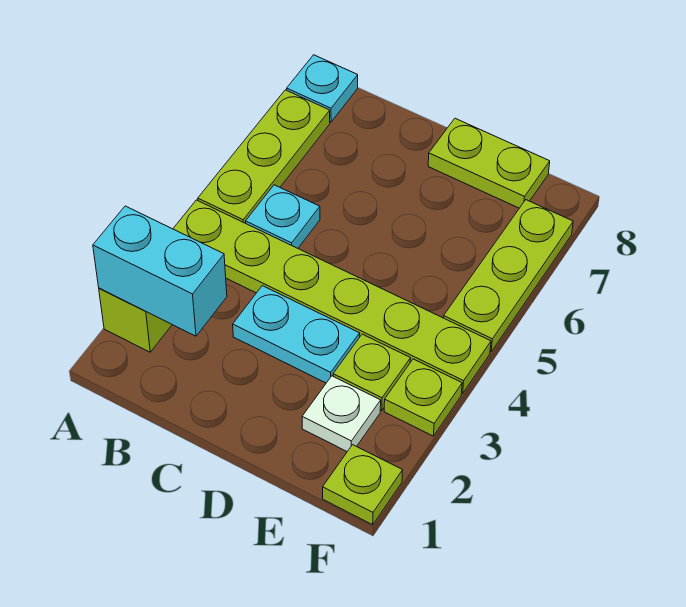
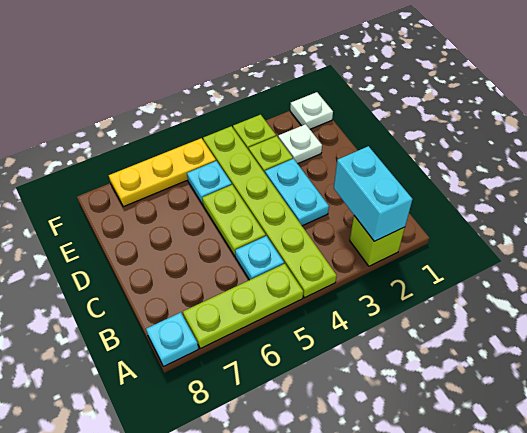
lime plate D8:E8 level 1 -> lime plate C5:D5 level 1
none -> cyan plate E5 level 1
lime plate F1 level 1 -> white plate F1 level 1
lime plate F5:F7 level 1 -> yellow plate F5:F7 level 1

